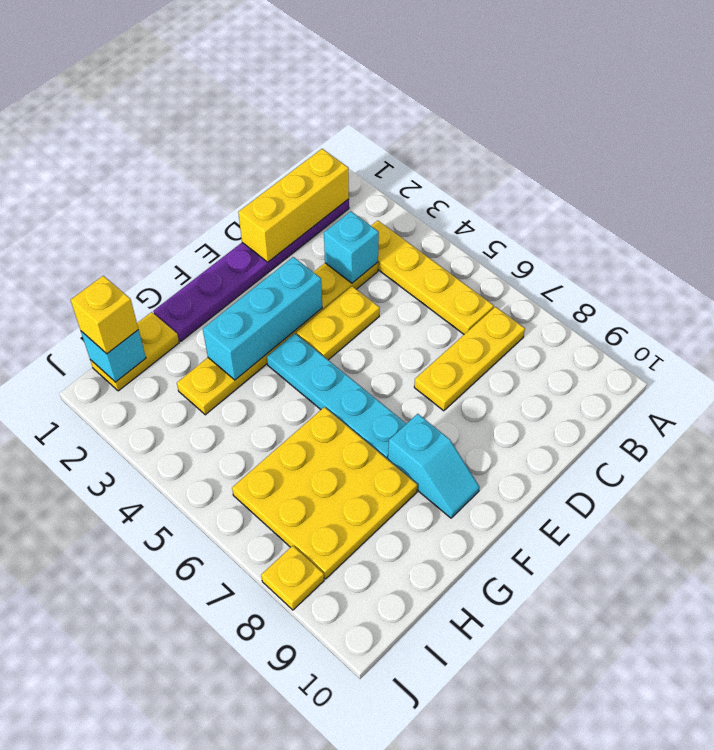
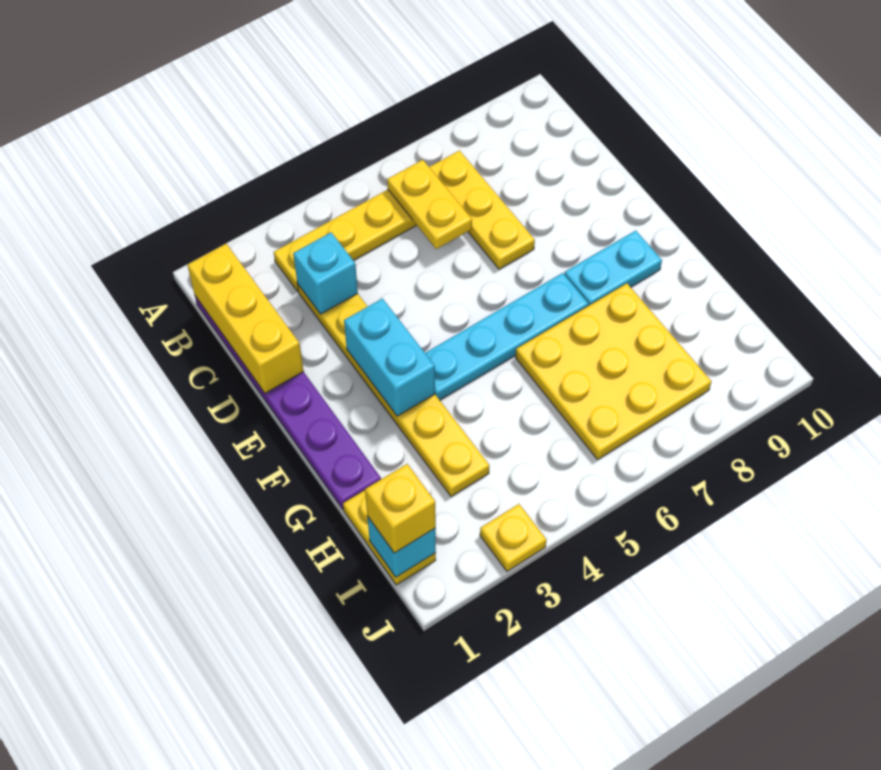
yellow plate D4:E4 level 1 -> yellow plate B6:C6 level 2
cyan brick E3:G3 level 2 -> cyan brick E3:F3 level 2
cyan slope F8:F9 level 1 top 8 -> cyan plate F8:F9 level 1
yellow plate J8 level 1 -> yellow plate J3 level 1

